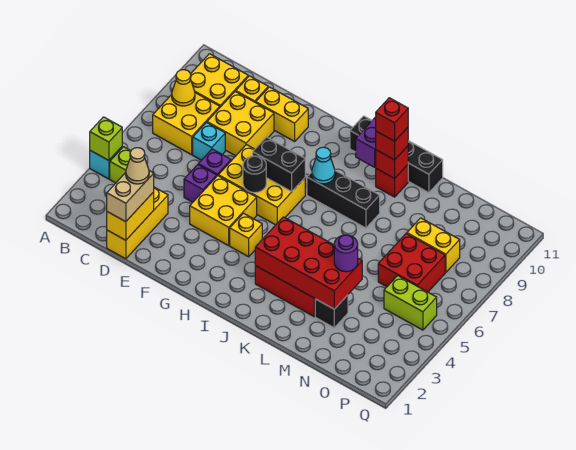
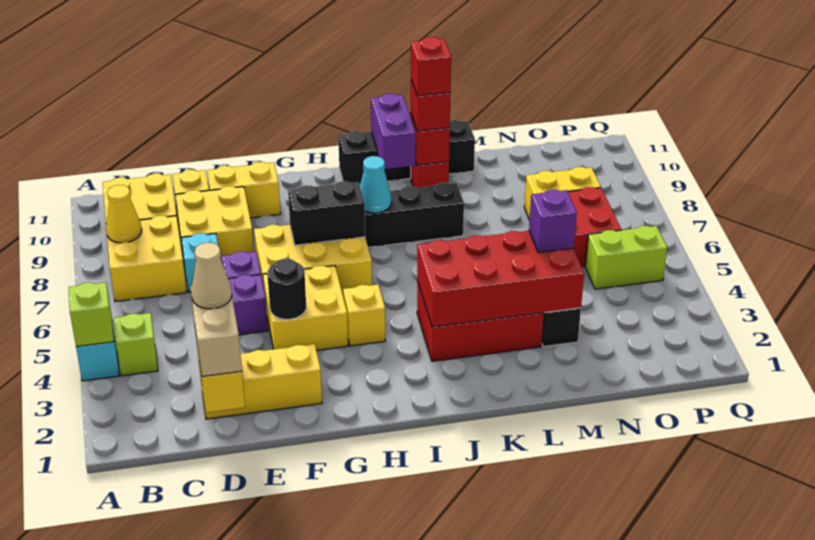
yellow brick D1:D3 level 1 -> yellow brick D2:F2 level 1
black round brick G6 level 2 -> black round brick F4 level 2
purple round brick M4 level 3 -> purple brick M4 level 3

